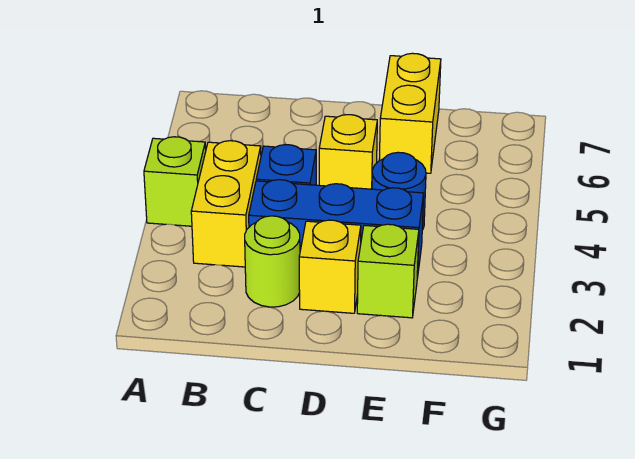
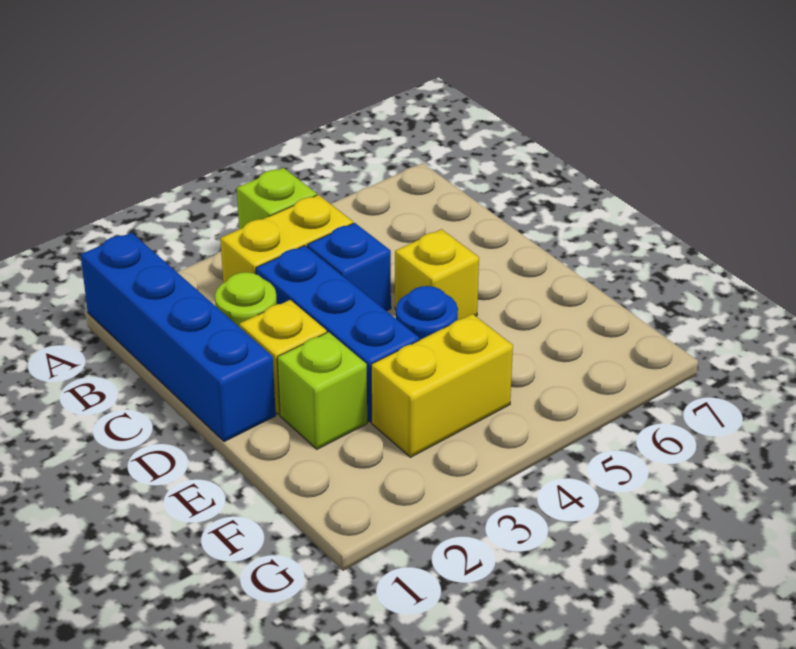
none -> blue brick A1:D1 level 1
yellow brick E6:E7 level 1 -> yellow brick F3:F4 level 1

